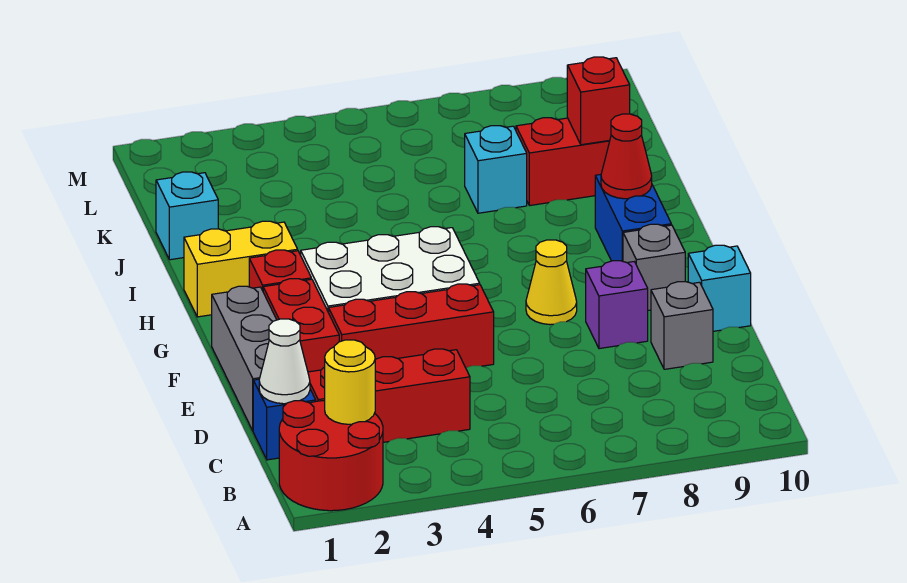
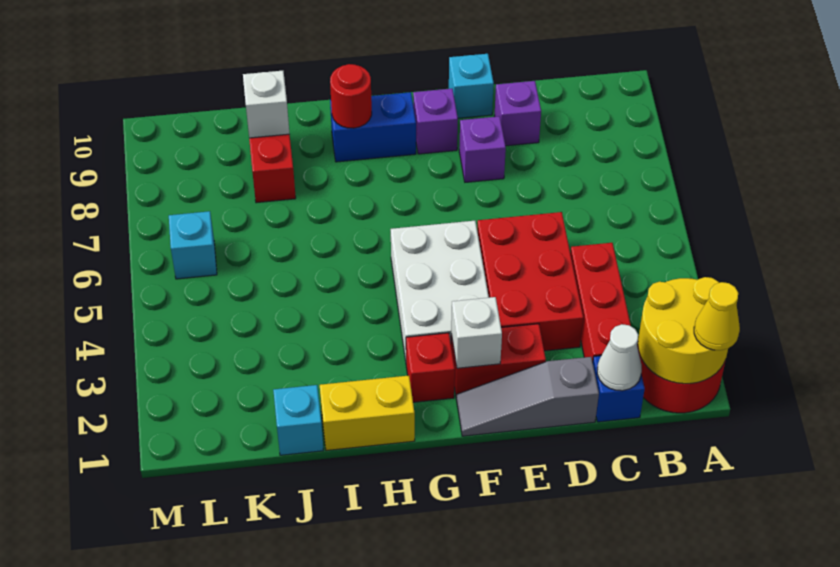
yellow round brick B2 level 2 -> yellow round brick A1:B2 level 2
grey brick D1:F1 level 1 -> grey slope D1:F1 level 1 top D
grey brick D9 level 1 -> purple brick D9 level 1
red brick E3:E5 level 1 -> red brick D3:E5 level 1
none -> white brick F2 level 2
yellow cone F7 level 1 -> yellow cone A1 level 3
grey brick F9 level 1 -> purple brick F9 level 1
yellow brick H1:H2 level 1 -> yellow brick H1:I1 level 1
red cone H9 level 2 -> red round brick H9 level 2
cyan brick J7 level 1 -> cyan brick L6 level 1
red brick J9 level 2 -> white brick J9 level 2

